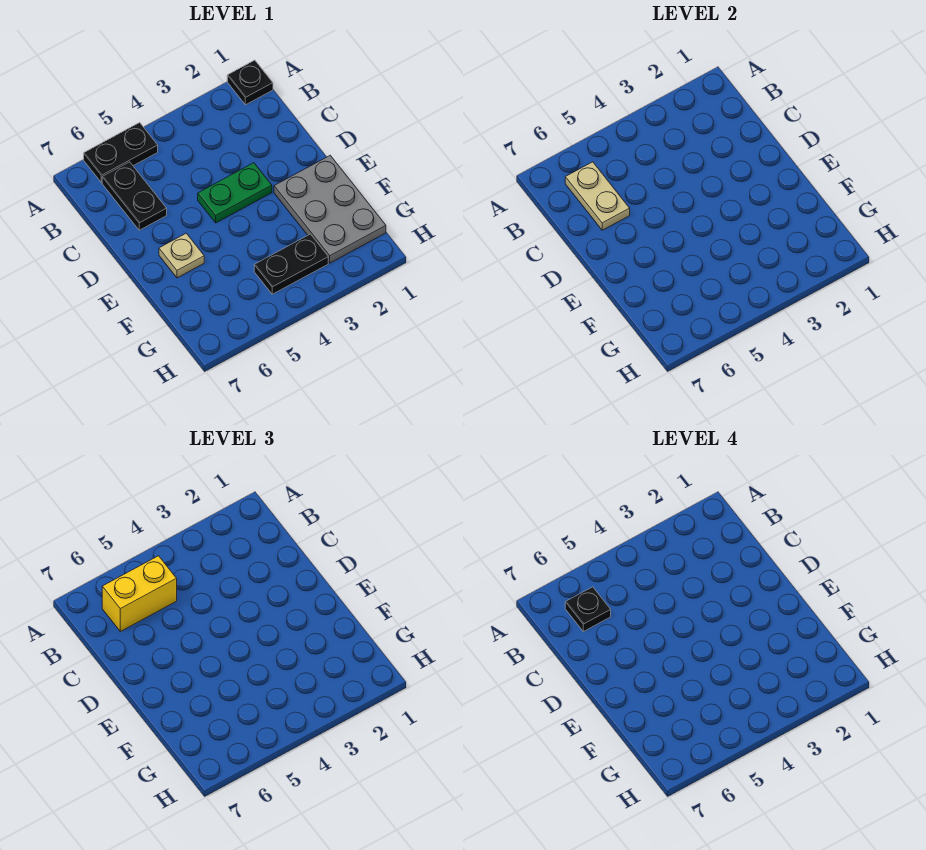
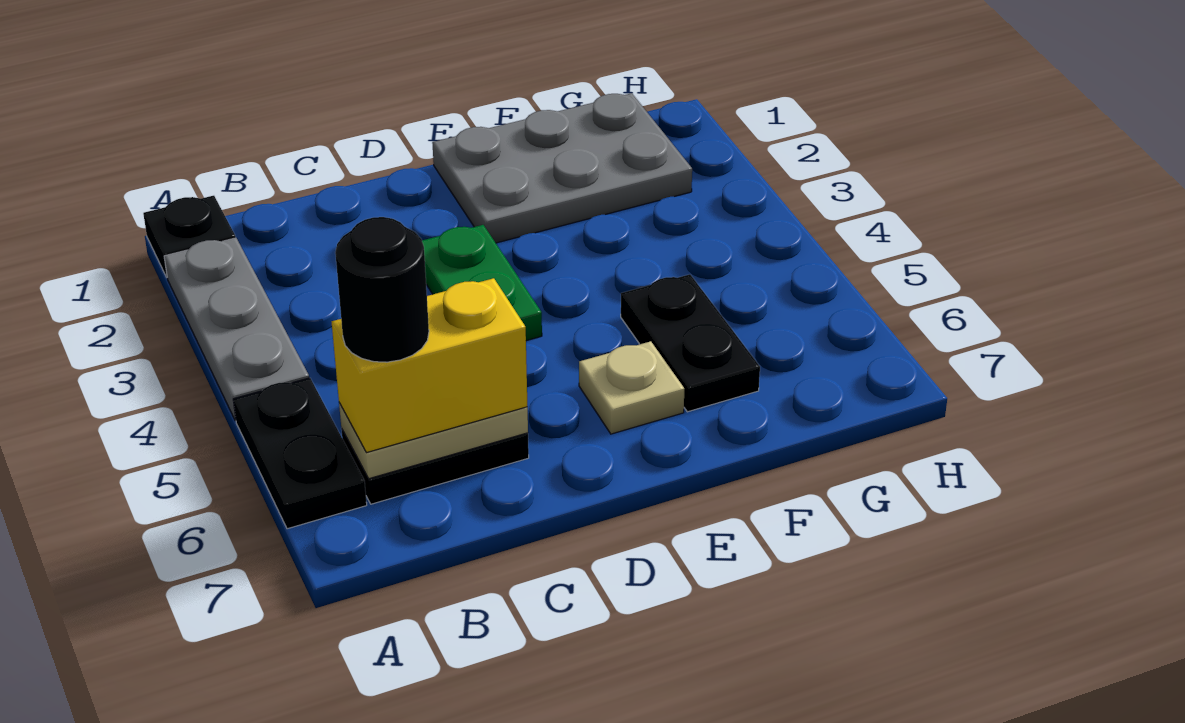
none -> grey plate A2:A4 level 1
yellow brick B5:B6 level 3 -> yellow brick B6:C6 level 3
black plate B6 level 4 -> black round brick B6 level 4
black plate G3:G4 level 1 -> black plate F5:F6 level 1

